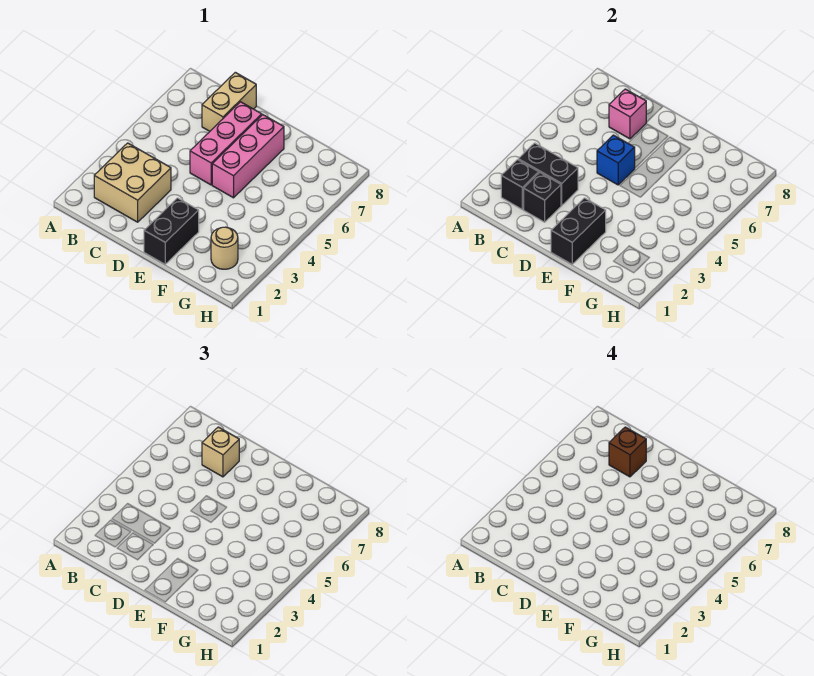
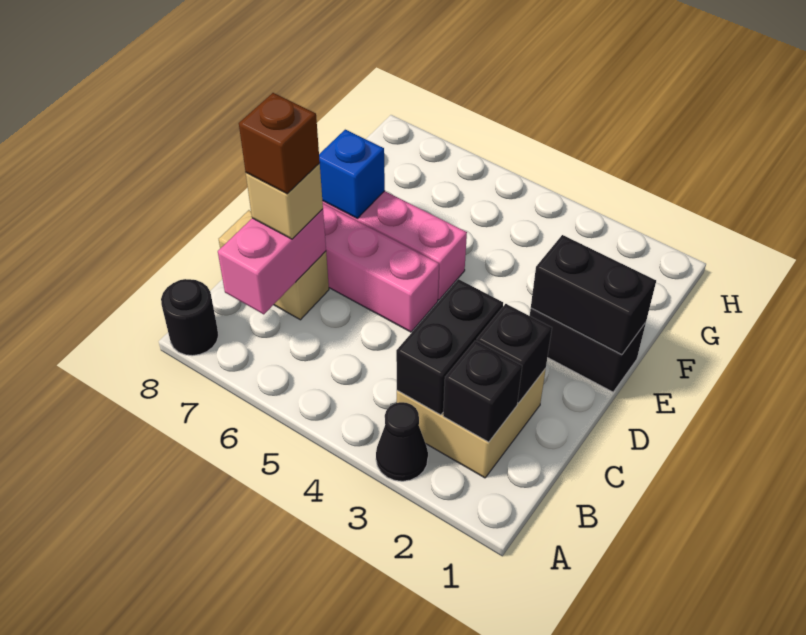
none -> black cone A3 level 1
none -> black round brick A8 level 1
pink brick C7 level 2 -> pink brick B7:C7 level 2
blue brick D5 level 2 -> blue brick E7 level 2
tan round brick G2 level 1 -> none

